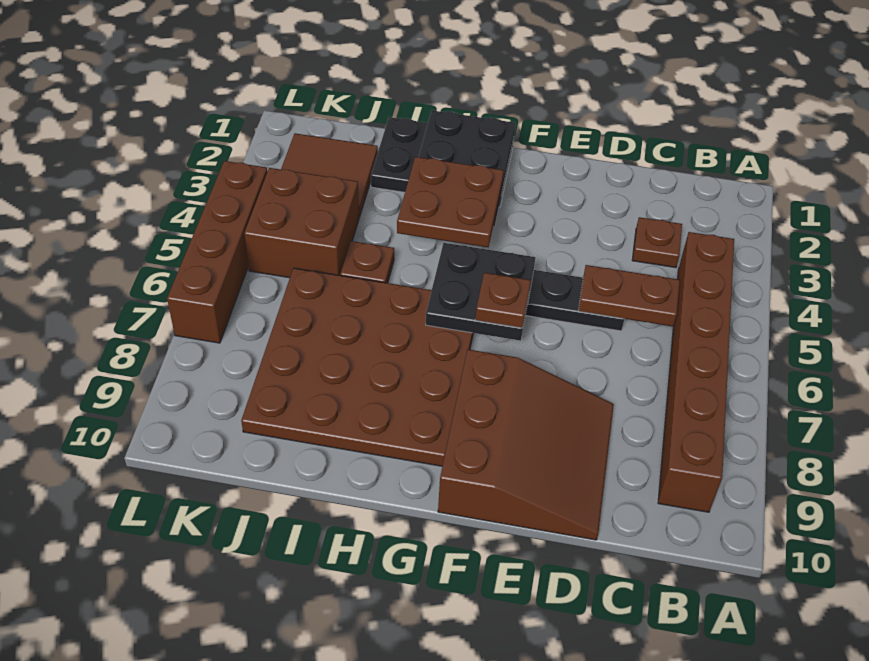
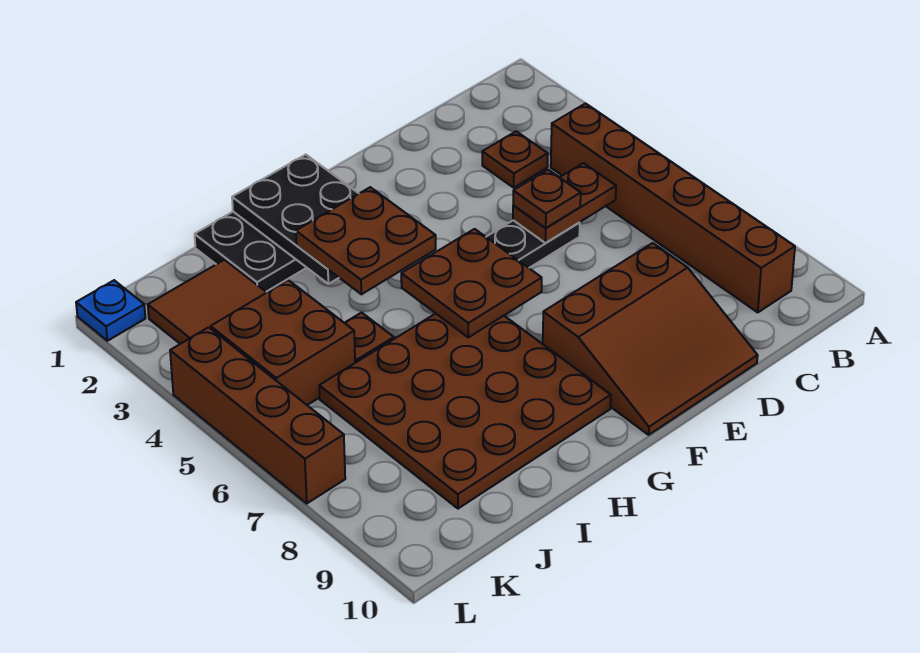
brown slope D8:F10 level 1 top F -> brown slope D8:F10 level 1 top 8
black plate F5:G6 level 2 -> brown plate F5:G6 level 2
brown plate F6 level 3 -> brown plate D5 level 3
none -> blue plate L1 level 1

